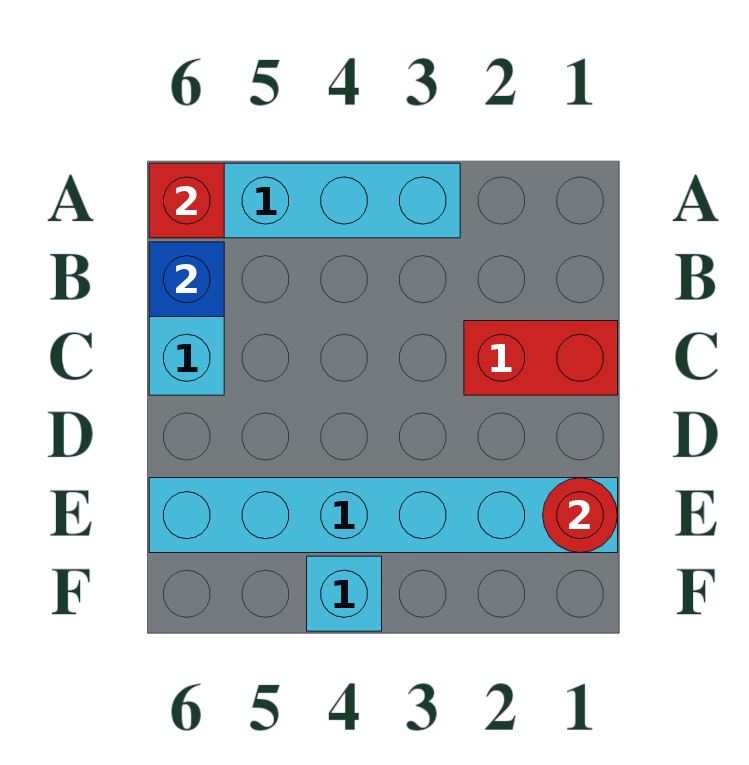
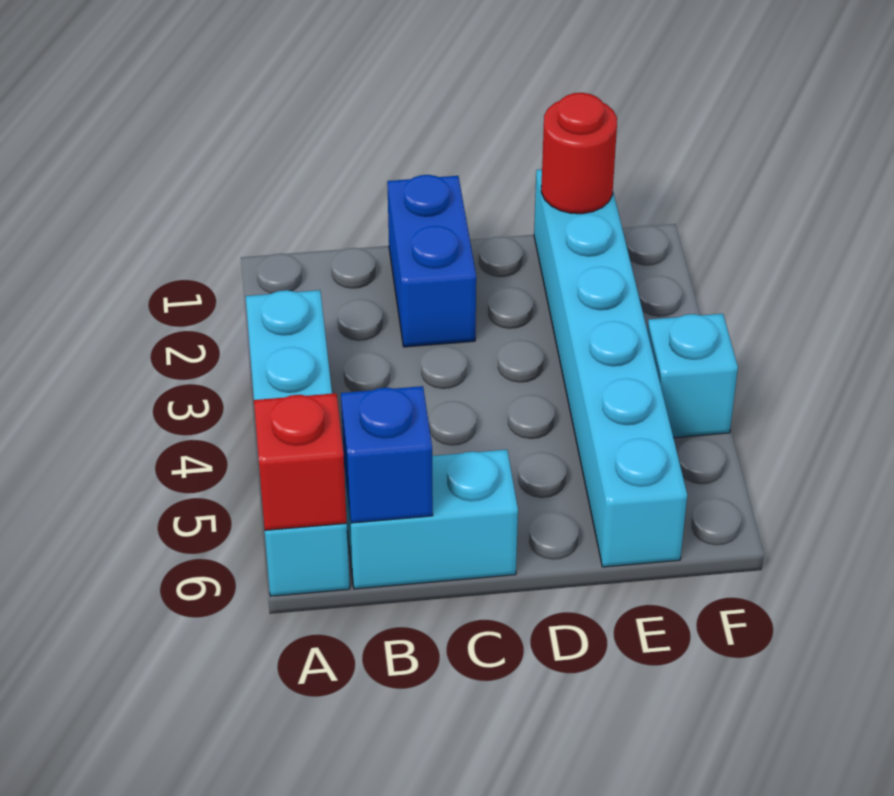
red brick C1:C2 level 1 -> blue brick C1:C2 level 1

